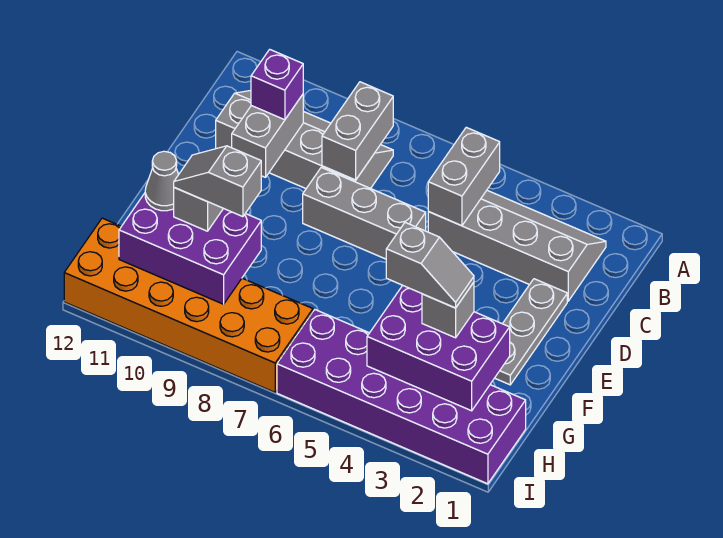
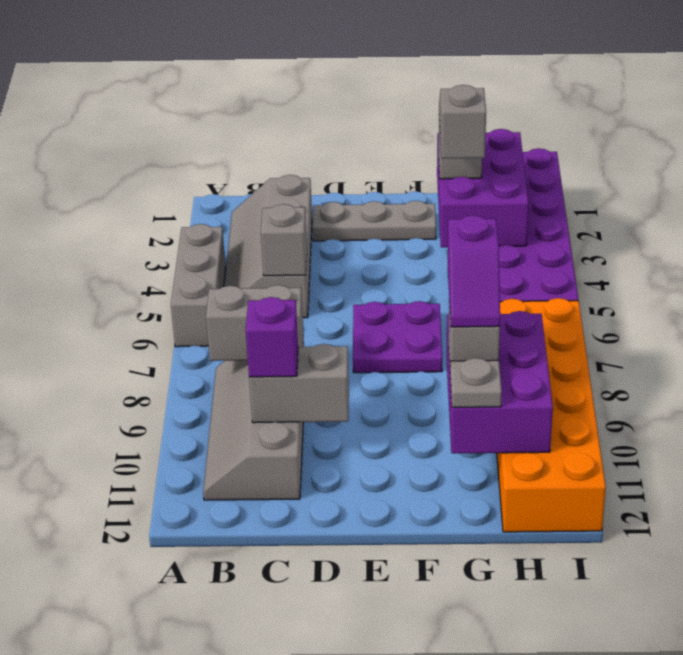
grey brick B5:C5 level 2 -> grey brick C5 level 2
grey brick D6:D8 level 1 -> grey brick A4:A6 level 1
none -> purple plate E6:F7 level 1
grey slope G9:G10 level 4 top 9 -> purple slope G9:G10 level 4 top 9
grey cone G11 level 3 -> grey plate G11 level 3

